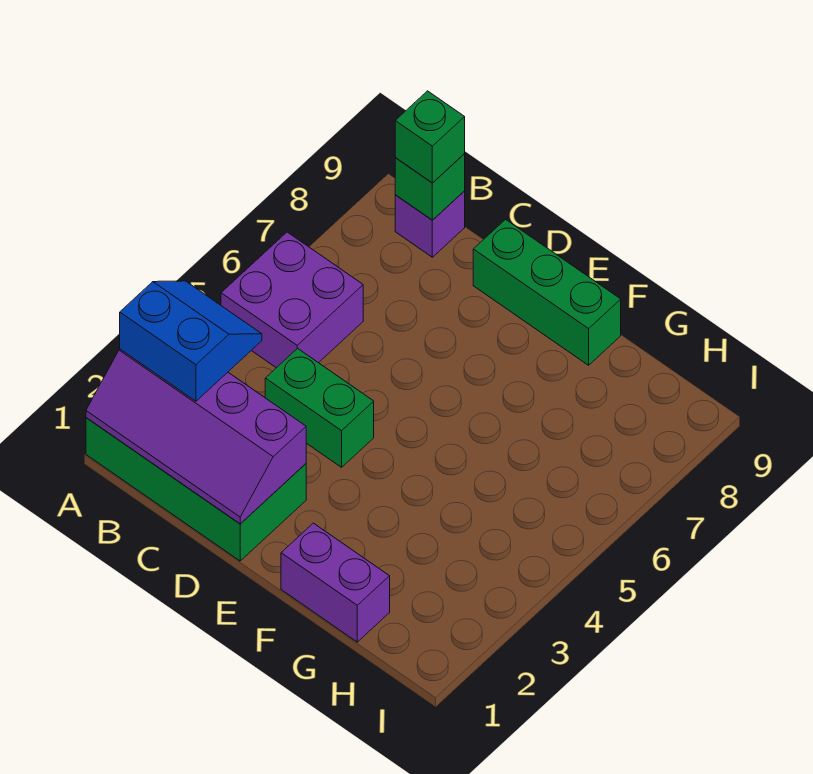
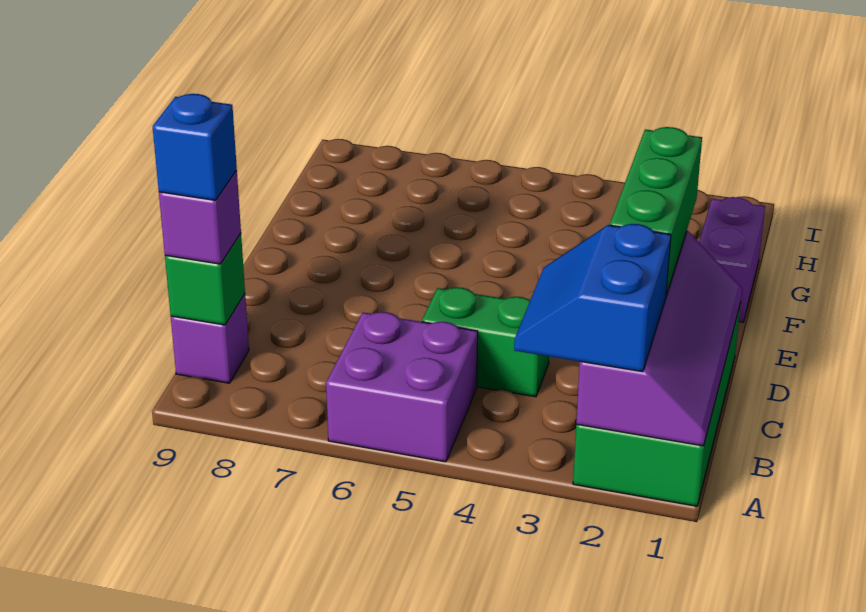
green brick B9 level 3 -> purple brick B9 level 3
none -> blue brick B9 level 4
green brick C4:D4 level 1 -> green brick C4:C5 level 1
green brick D9:F9 level 1 -> green brick C2:E2 level 3

